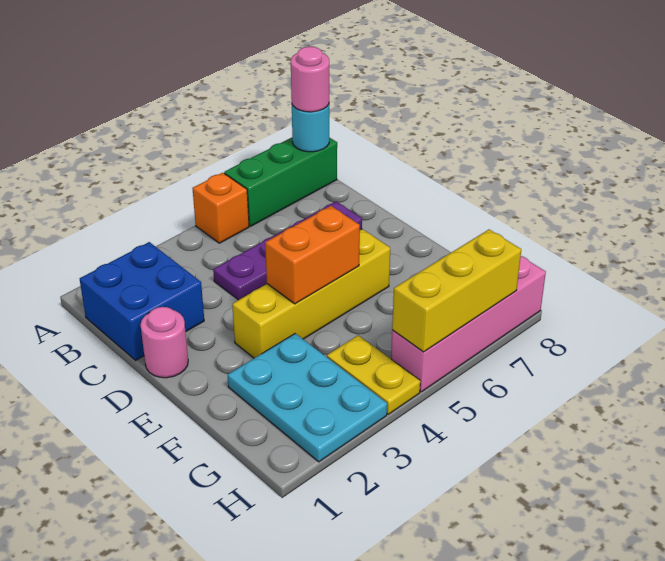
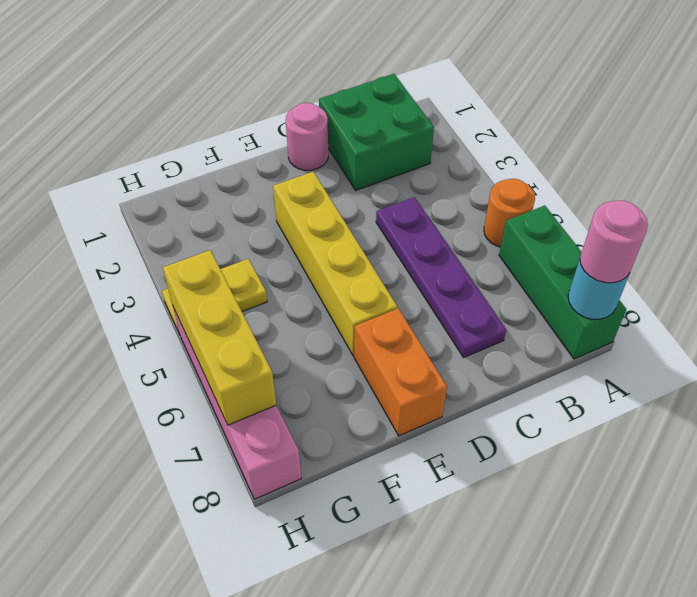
orange brick A5 level 1 -> orange round brick A5 level 1
blue brick B1:C2 level 1 -> green brick B1:C2 level 1
orange brick E4:E5 level 2 -> orange brick E7:E8 level 1
cyan plate F2:H3 level 1 -> none

